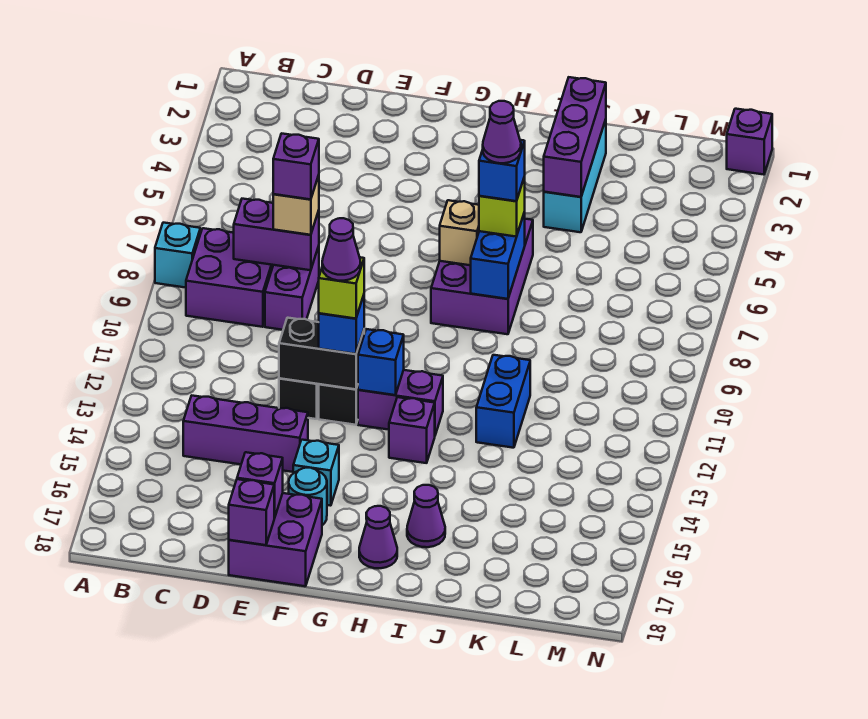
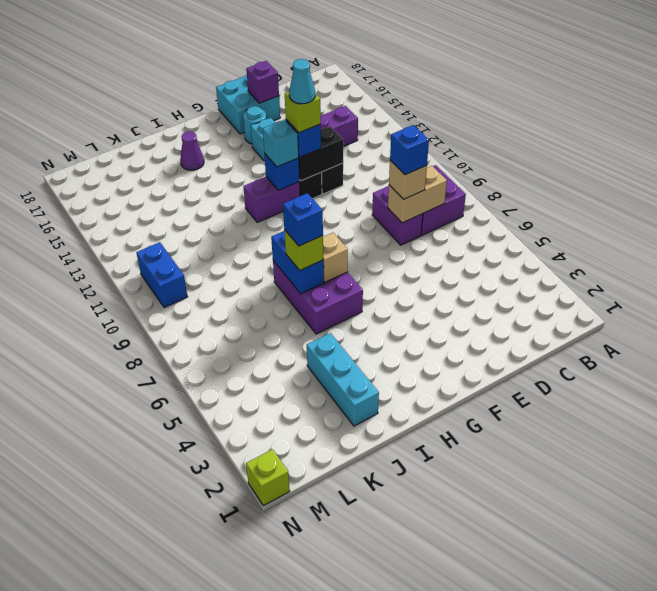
cyan brick A8 level 1 -> cyan brick G12 level 3
purple brick C8:D8 level 2 -> tan brick C8:D8 level 2
purple brick D8 level 4 -> blue brick D8 level 4
purple brick E17:F18 level 1 -> cyan brick E17:F18 level 1
purple brick E18 level 2 -> none
purple cone F12 level 5 -> cyan cone F12 level 5
purple brick H13 level 1 -> none
purple cone H17 level 1 -> none
purple cone I7 level 5 -> none
purple brick J2:J4 level 2 -> none
blue brick J11:J12 level 1 -> blue brick M10:M11 level 1
purple brick N1 level 1 -> lime brick N1 level 1

